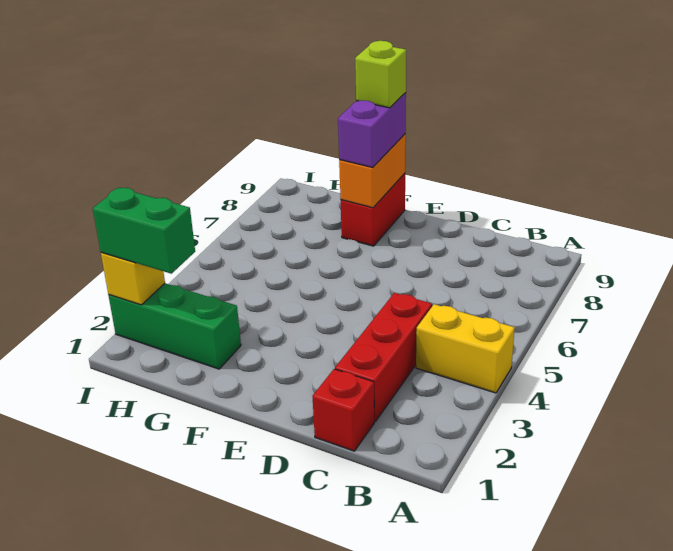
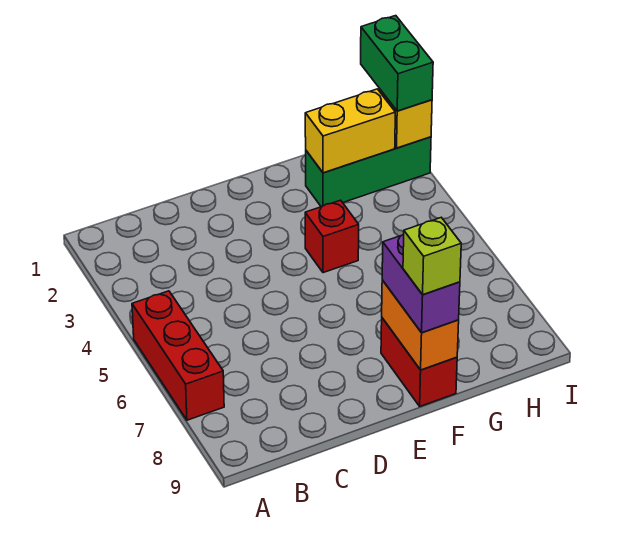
yellow brick A4:B4 level 1 -> yellow brick G2:H2 level 2
red brick C1 level 1 -> red brick F4 level 1
red brick C2:C4 level 1 -> red brick A5:A7 level 1
green brick H2:I2 level 3 -> green brick I1:I2 level 3

